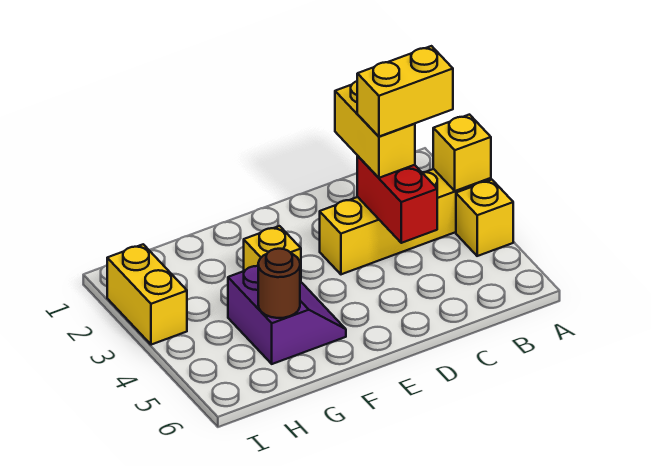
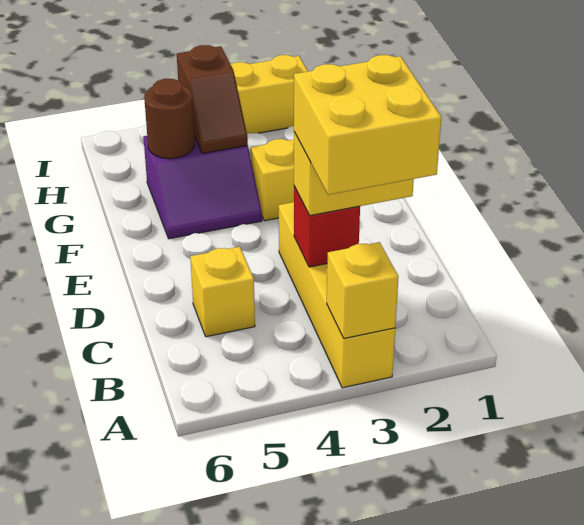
yellow brick A4 level 1 -> yellow brick C5 level 1
yellow brick B3:C3 level 4 -> yellow brick B2:C3 level 4
red brick C3:C4 level 2 -> red brick C3 level 2
none -> brown slope G4:H4 level 2 top H

